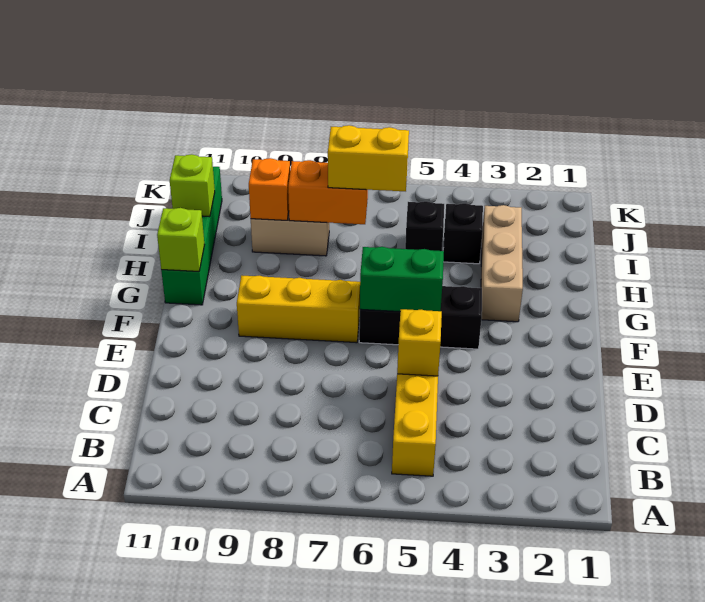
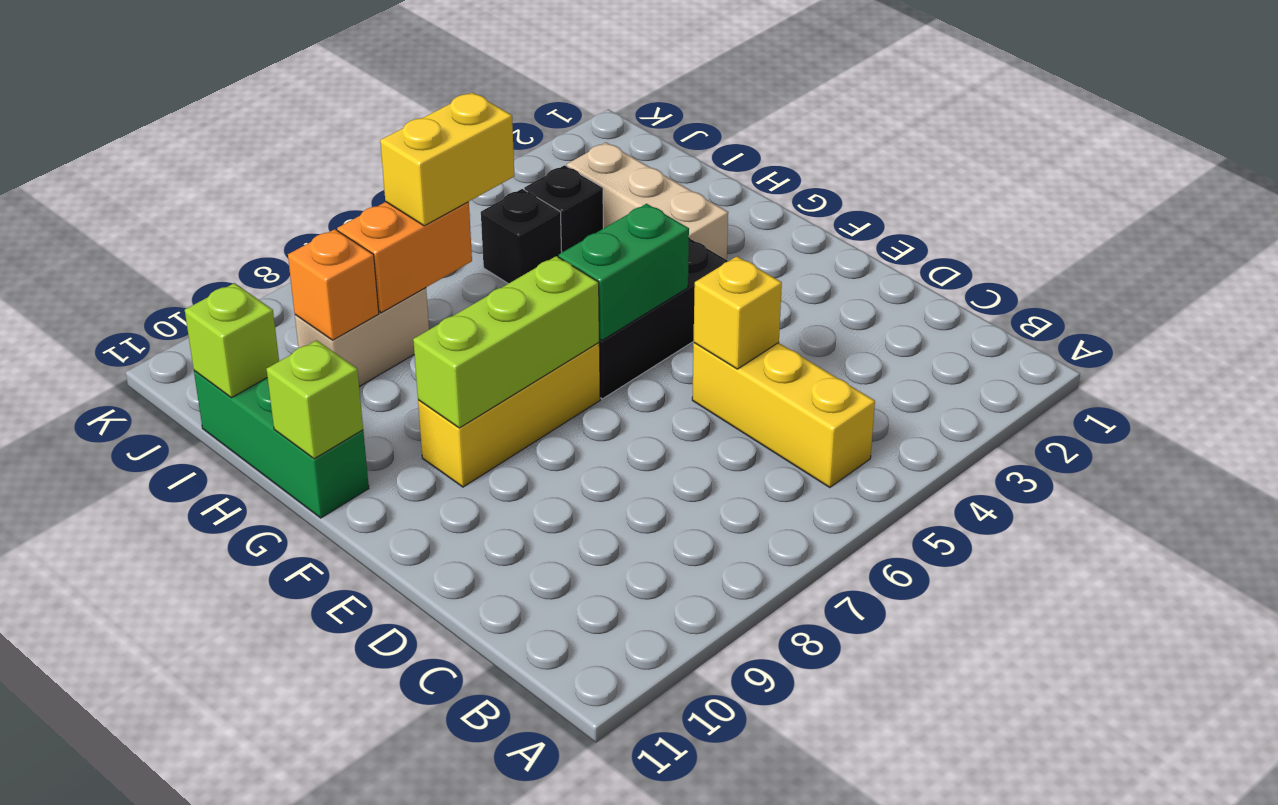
none -> lime brick F7:F9 level 2
green brick G11:J11 level 1 -> green brick G11:I11 level 1

